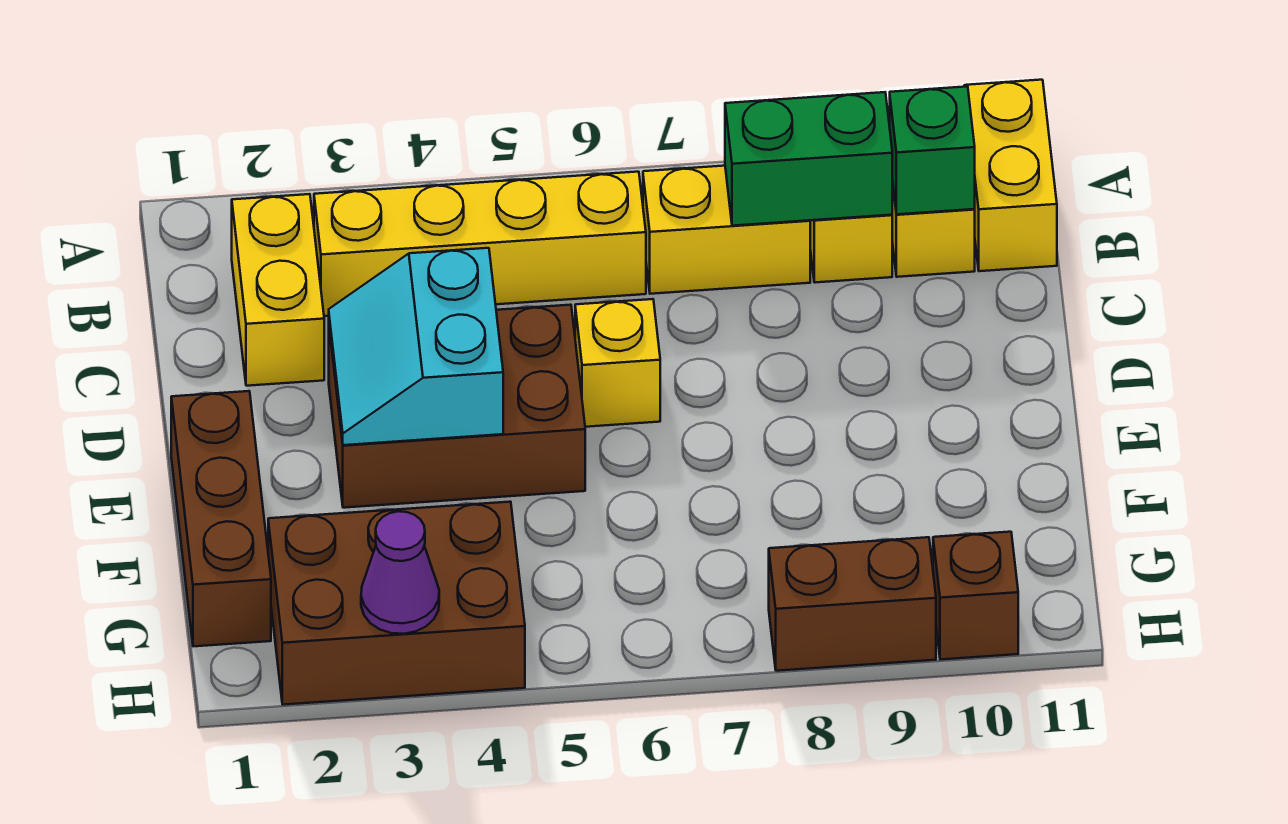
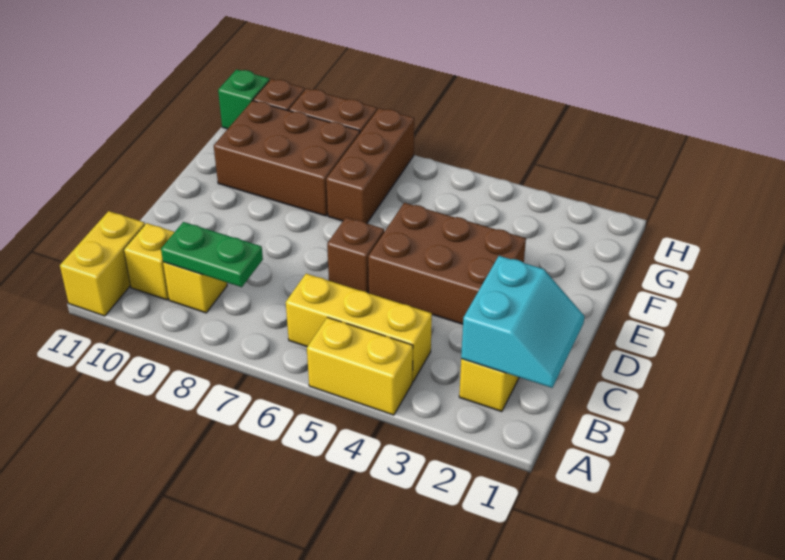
yellow brick B3:B6 level 1 -> yellow brick B4:B6 level 1
yellow brick B7:B8 level 1 -> yellow brick A4:A5 level 1
green brick B8:B9 level 2 -> green plate B8:B9 level 2
green brick B10 level 2 -> green brick H11 level 1
cyan slope D3:E4 level 2 top 4 -> cyan slope B1:C2 level 2 top 2
yellow brick D6 level 1 -> brown brick D6 level 1
brown brick E1:G1 level 1 -> brown brick F7:H7 level 1
brown brick G2:H4 level 1 -> brown brick F8:G10 level 1
purple cone H3 level 2 -> none

